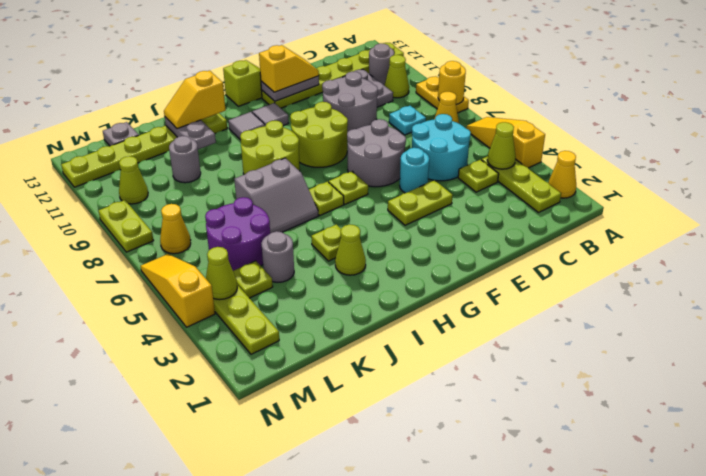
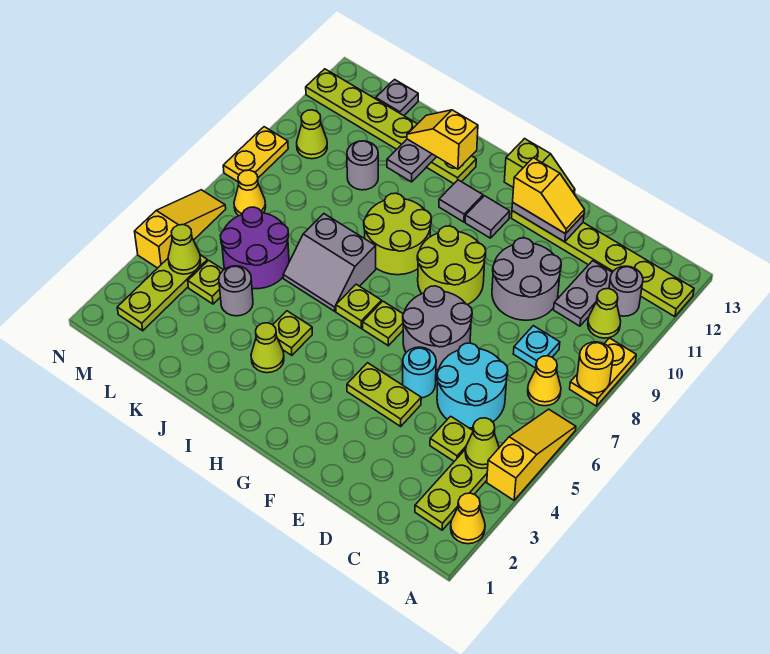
lime plate N8:N9 level 1 -> yellow plate N8:N9 level 1

